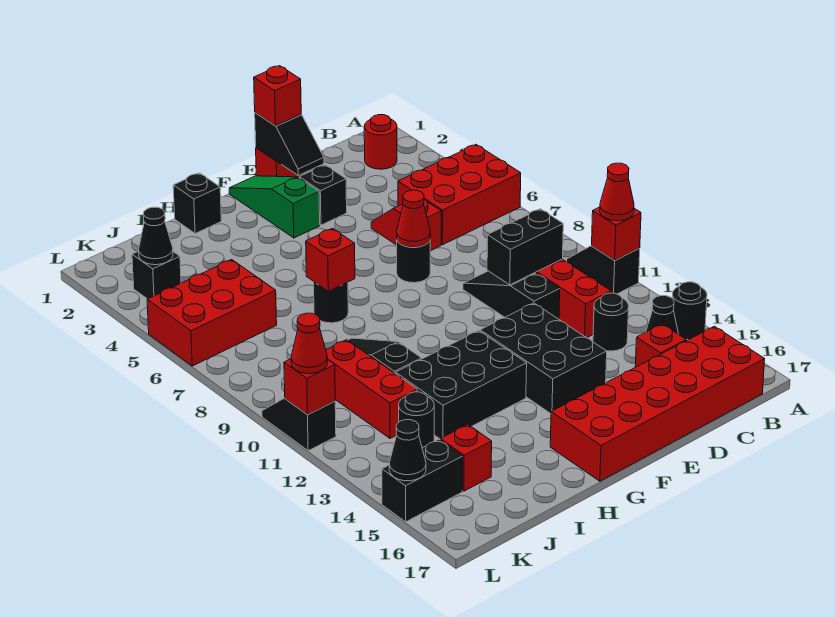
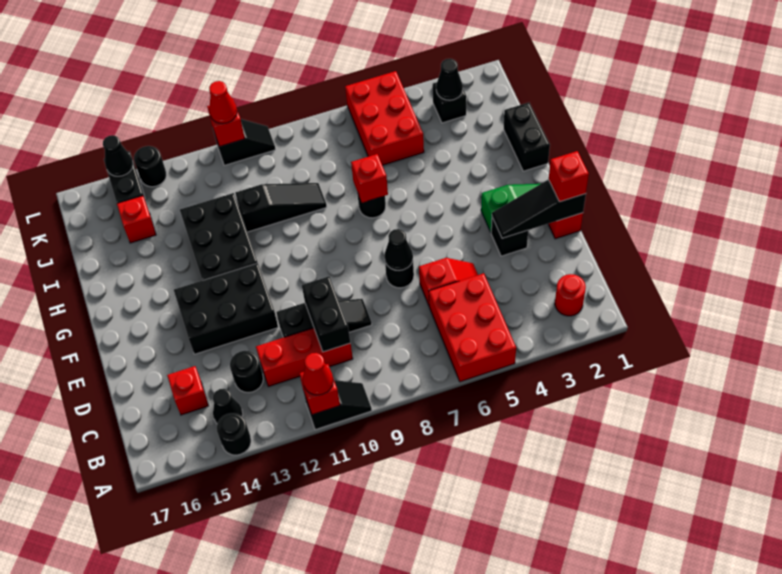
red brick B16:G17 level 1 -> none
black slope E1:E2 level 2 top 1 -> black slope E1:E3 level 2 top 1
red cone E7 level 2 -> black cone E7 level 2
black brick H1 level 1 -> black brick H1:I1 level 1
red brick J10:J12 level 1 -> none
black round brick J13 level 1 -> black round brick L14 level 1

